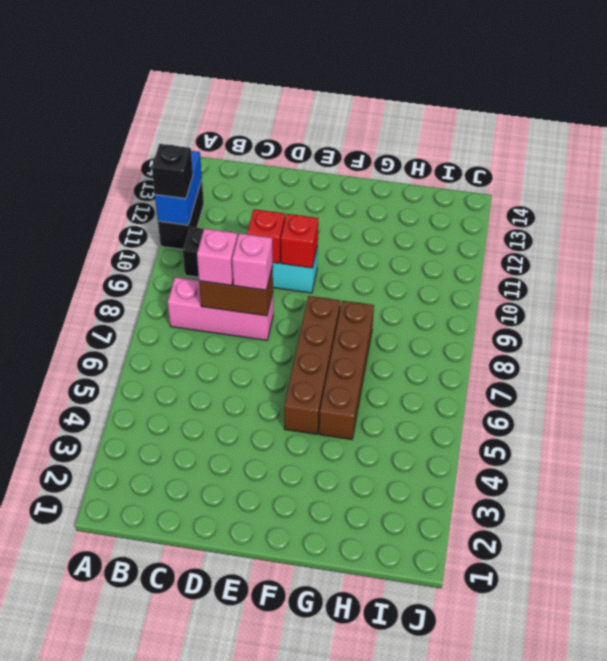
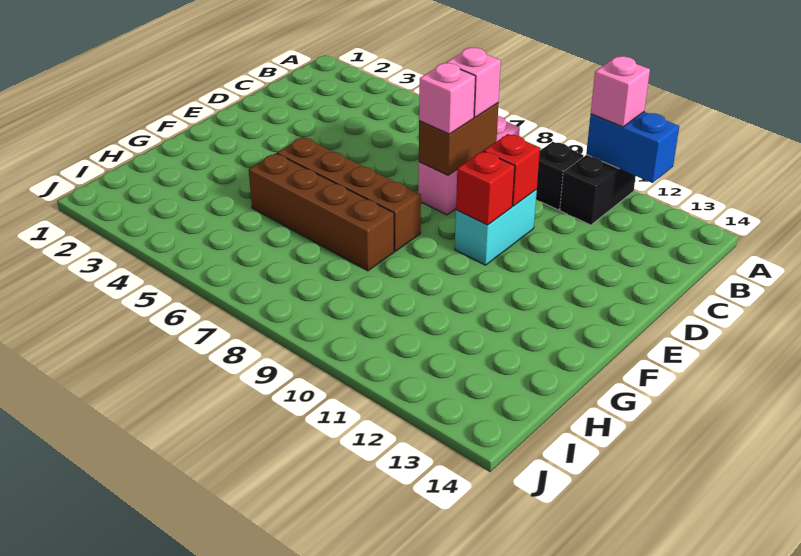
black brick A11:A12 level 1 -> black brick A11:B11 level 1
black brick A11 level 3 -> pink brick A11 level 3

